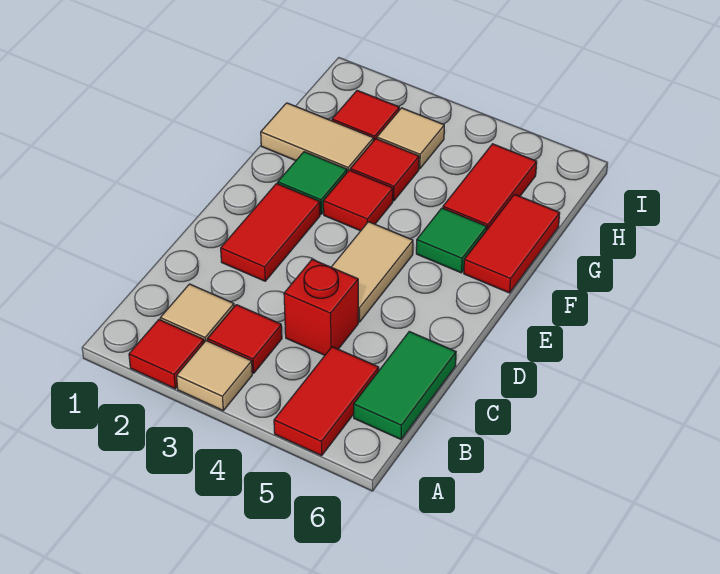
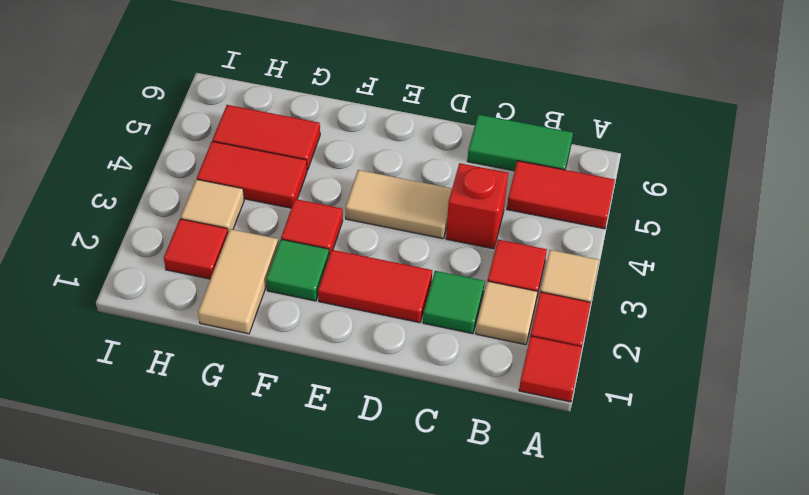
green tile F5 level 1 -> green tile C2 level 1
red tile F6:G6 level 1 -> red tile G4:H4 level 1
red tile G3 level 1 -> red tile A1 level 1

